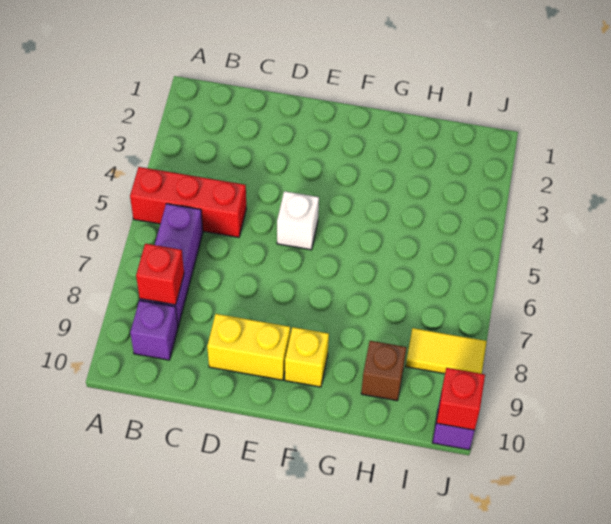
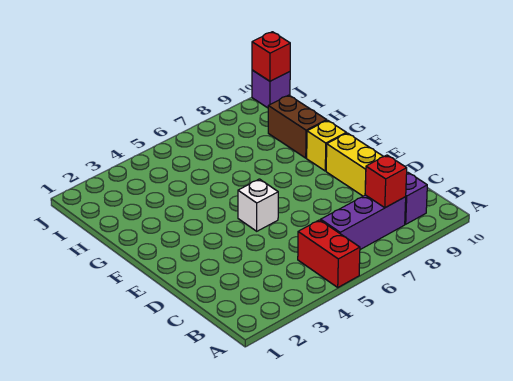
red brick A5:C5 level 1 -> red brick A5:B5 level 1
brown brick H9 level 1 -> brown brick G9:H9 level 1
yellow tile I8:J8 level 1 -> none

